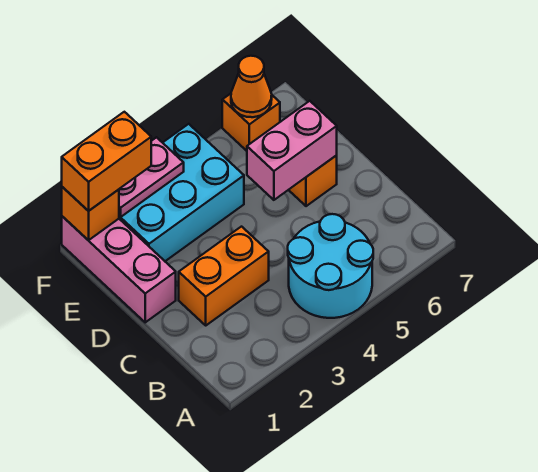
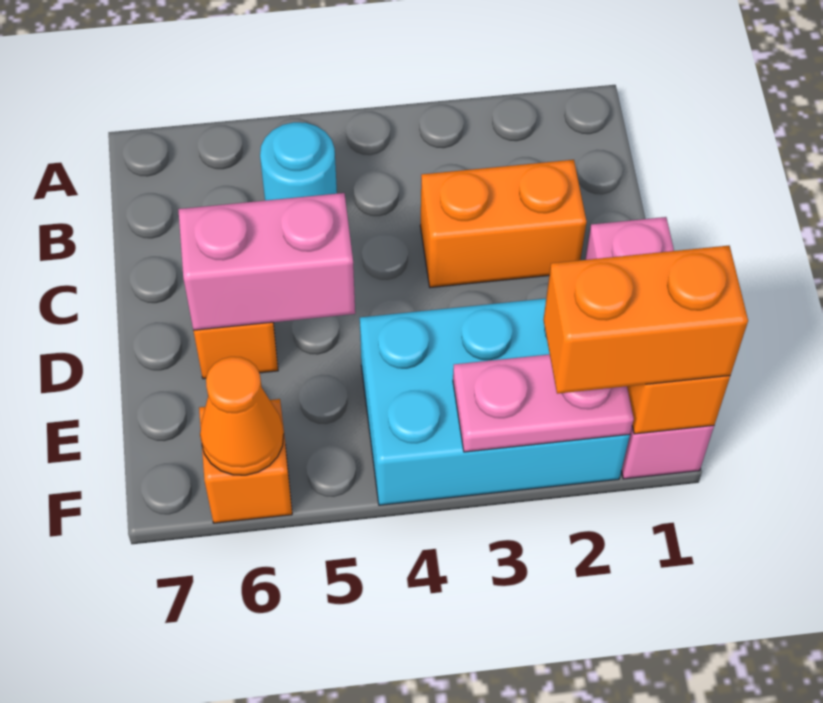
cyan round brick A4:B5 level 1 -> cyan round brick B5 level 1

